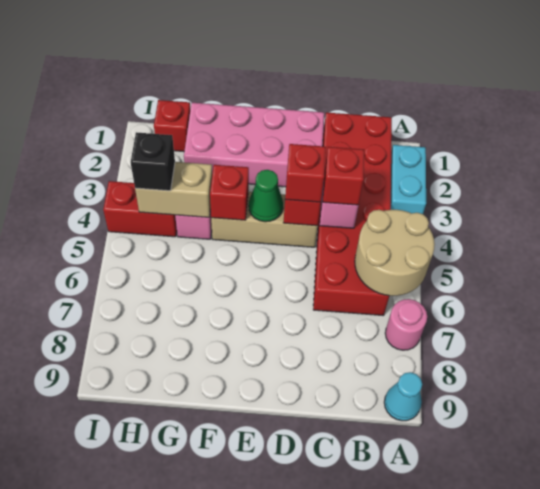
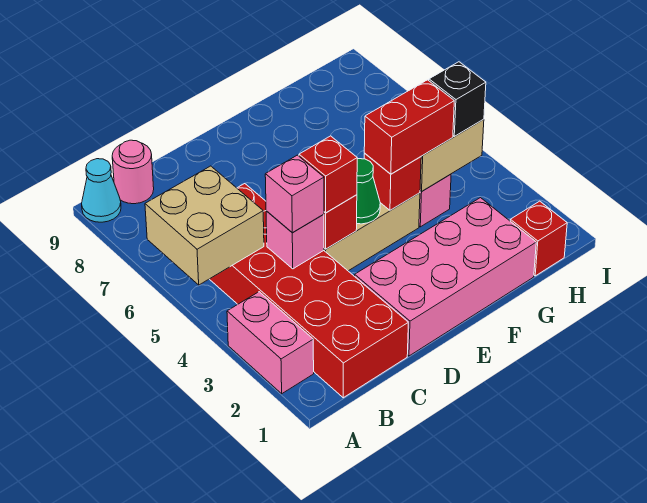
cyan brick A2:A3 level 1 -> pink brick A2:A3 level 1
tan round brick A5:B6 level 2 -> tan brick A5:B6 level 2
pink round brick A7 level 1 -> pink round brick B9 level 1
red brick C4 level 3 -> pink brick C4 level 3
red brick H4:I4 level 1 -> red brick F4:G4 level 3

